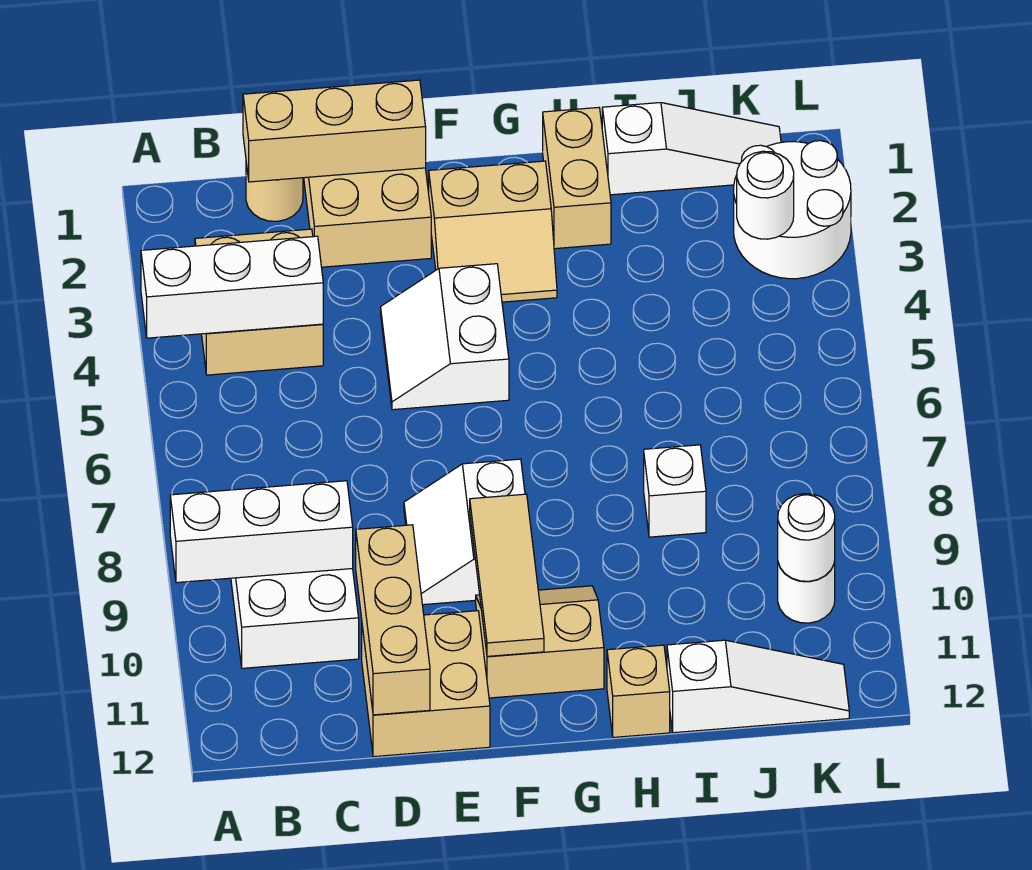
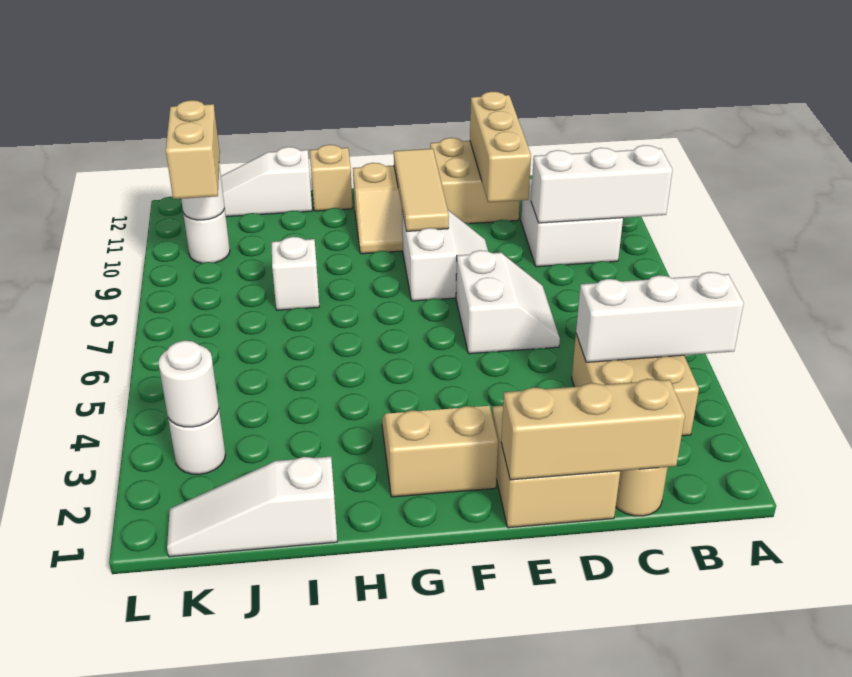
white slope E4:F5 level 1 top F -> white slope D6:E7 level 1 top E
tan brick H1:H2 level 1 -> tan brick K9:K10 level 3
white round brick K2:L3 level 1 -> white round brick K3 level 1

